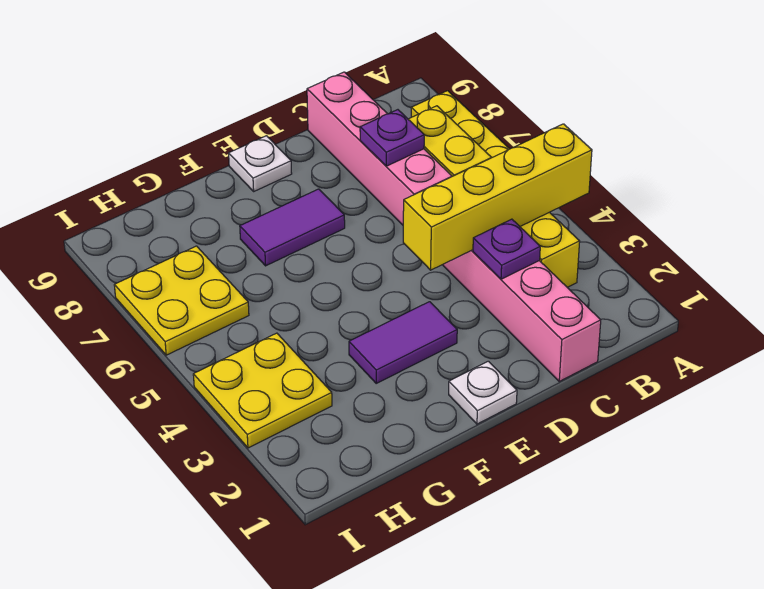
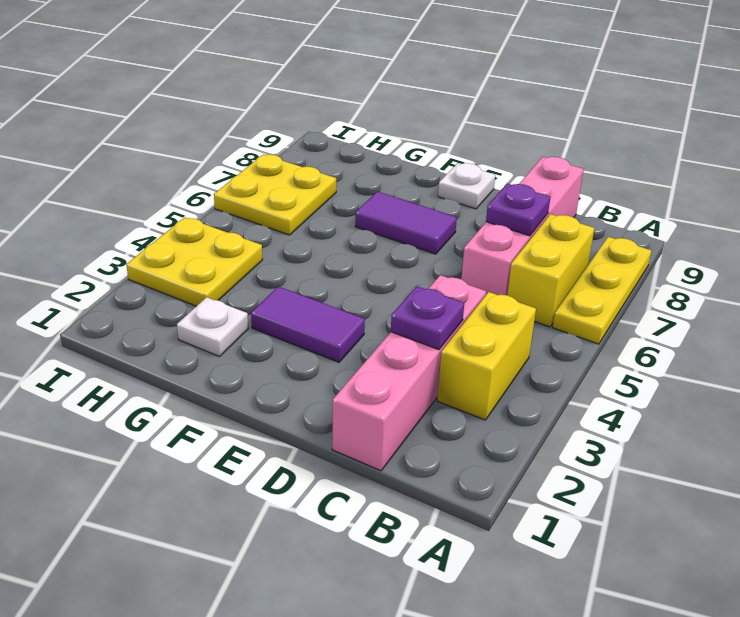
yellow brick A4:D4 level 2 -> none
white plate E1 level 1 -> white plate G2 level 1

